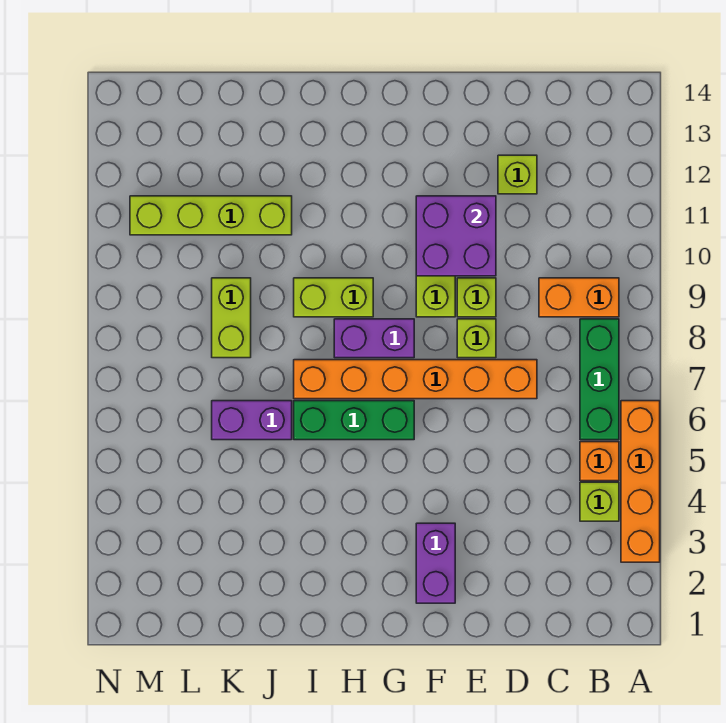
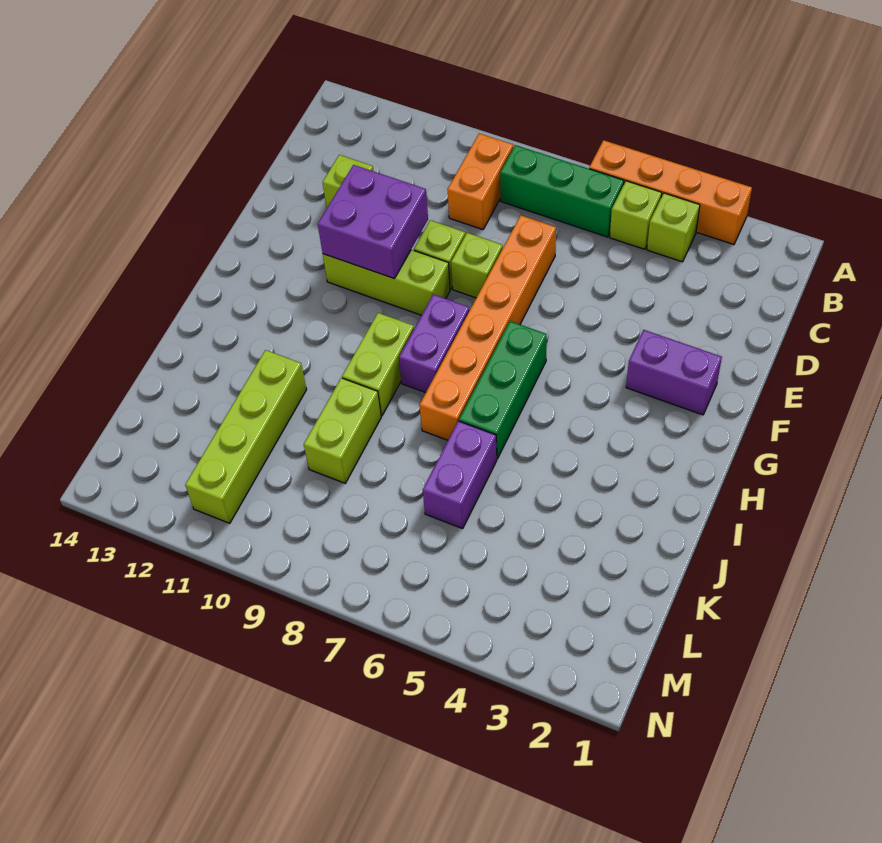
orange brick B5 level 1 -> lime brick B5 level 1
lime brick K8:K9 level 1 -> lime brick J9:K9 level 1

